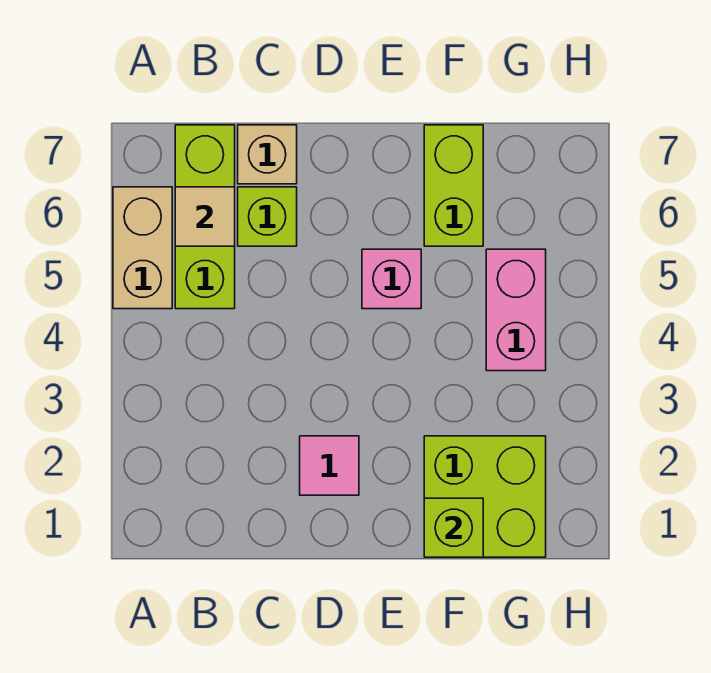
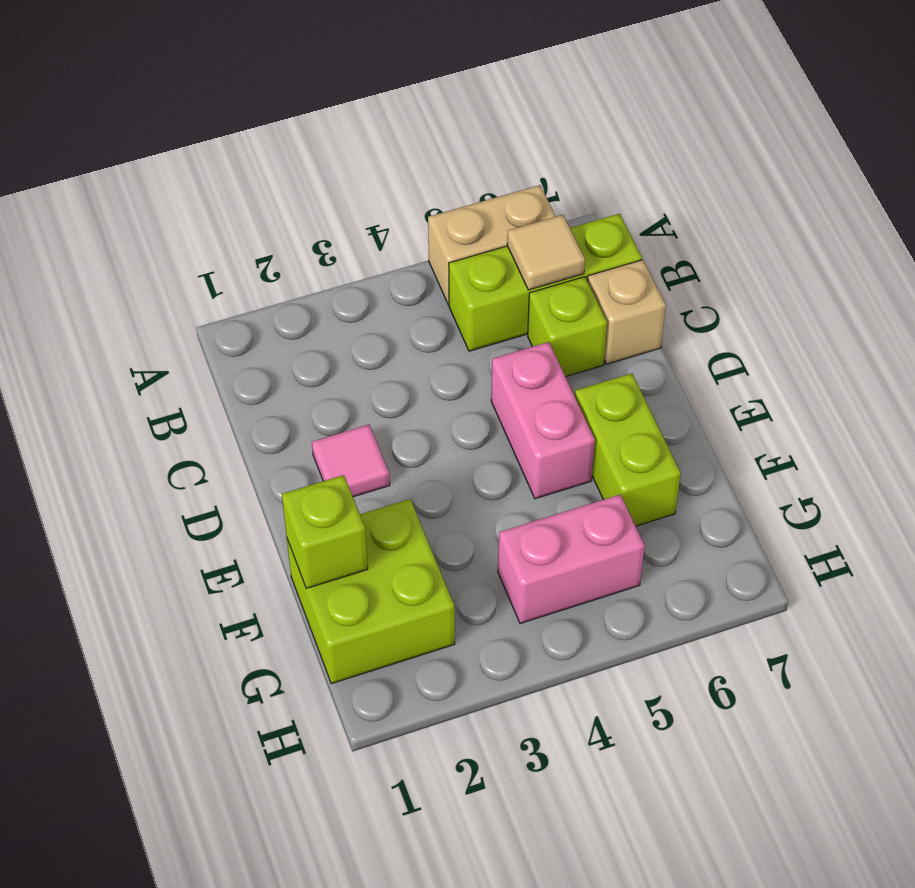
pink brick E5 level 1 -> pink brick D5:E5 level 1
lime brick F6:F7 level 1 -> lime brick E6:F6 level 1

